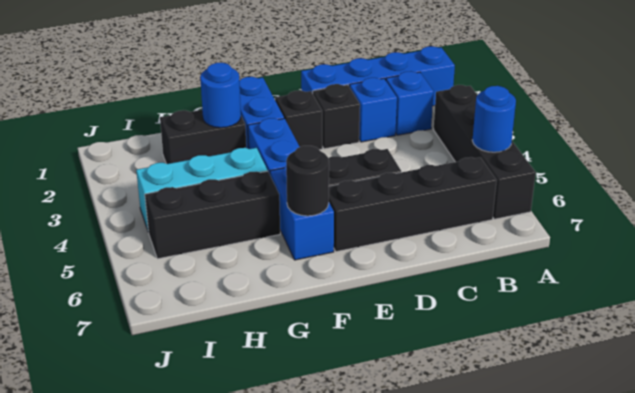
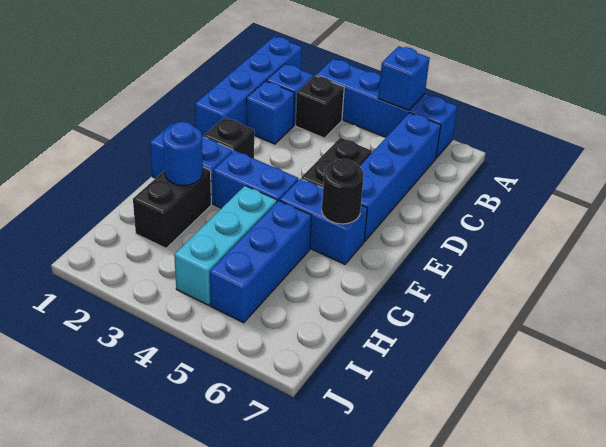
black brick A3:A6 level 1 -> blue brick A3:A6 level 1
blue round brick A5 level 2 -> blue brick A5 level 2
black brick B6:E6 level 1 -> blue brick B6:E6 level 1
black brick D2 level 1 -> black brick B3 level 1
black brick G5:I5 level 1 -> blue brick G5:I5 level 1

